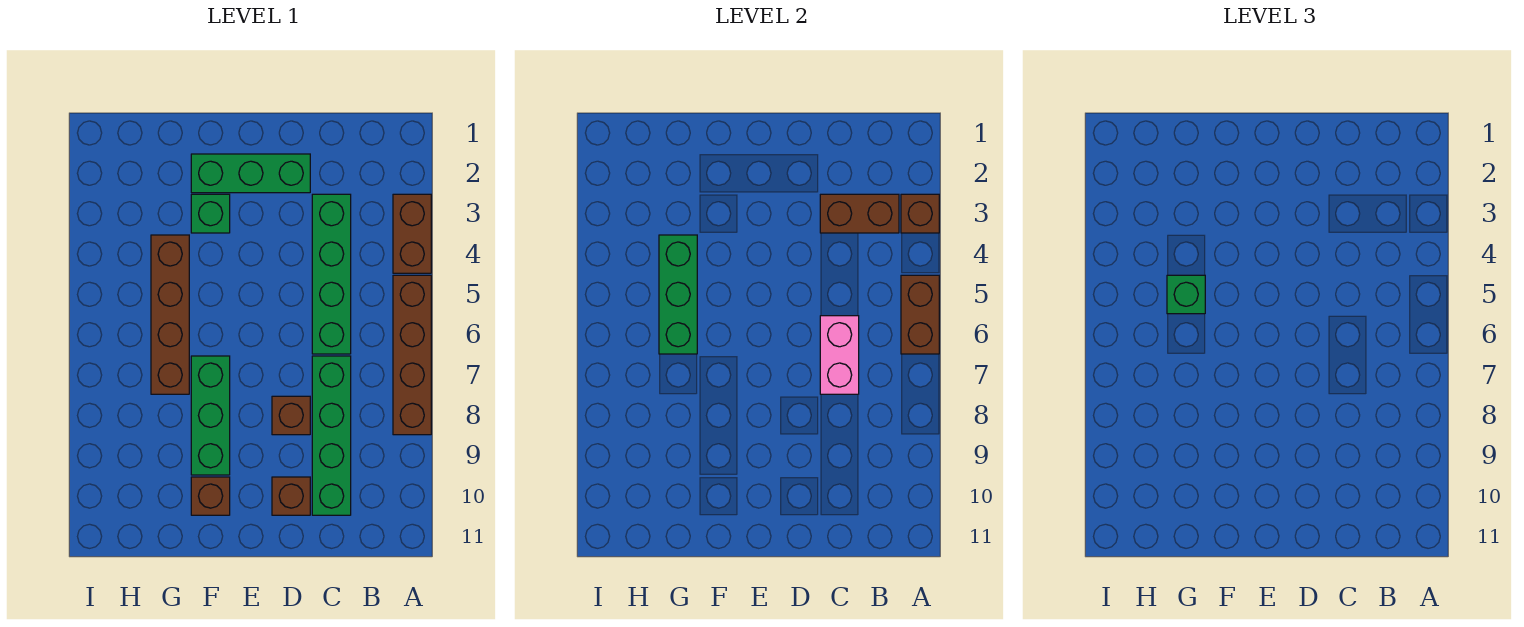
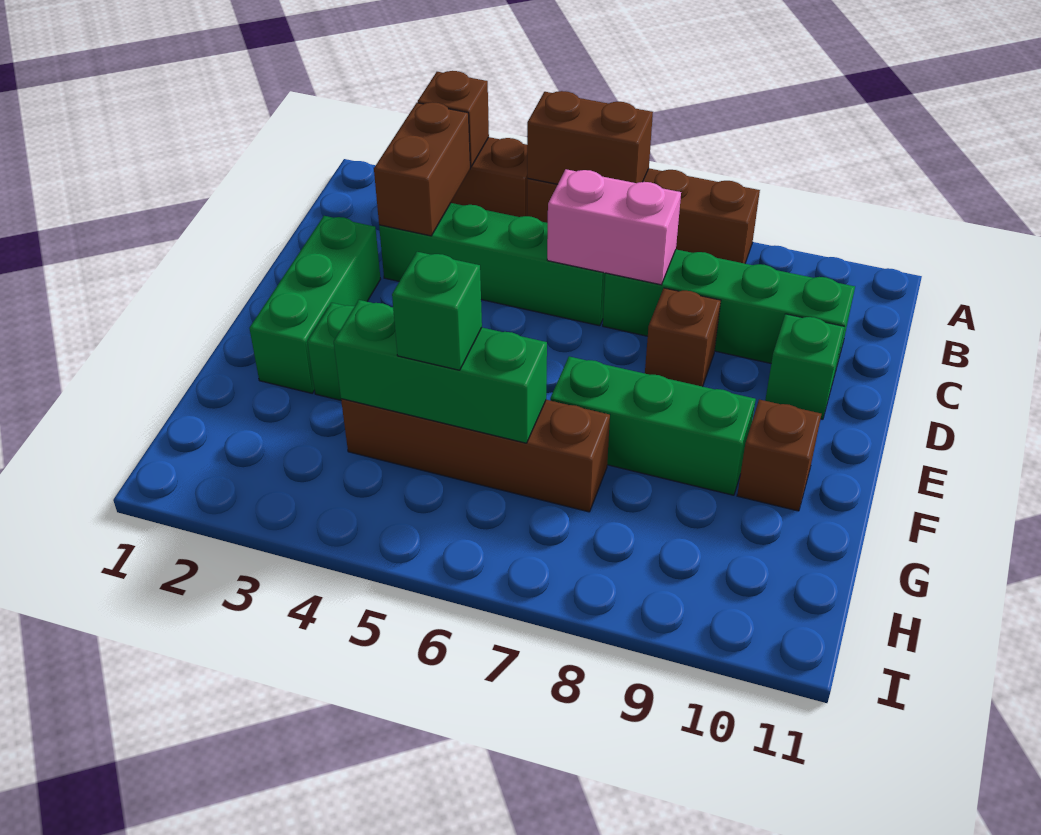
brown brick D10 level 1 -> green brick D10 level 1

